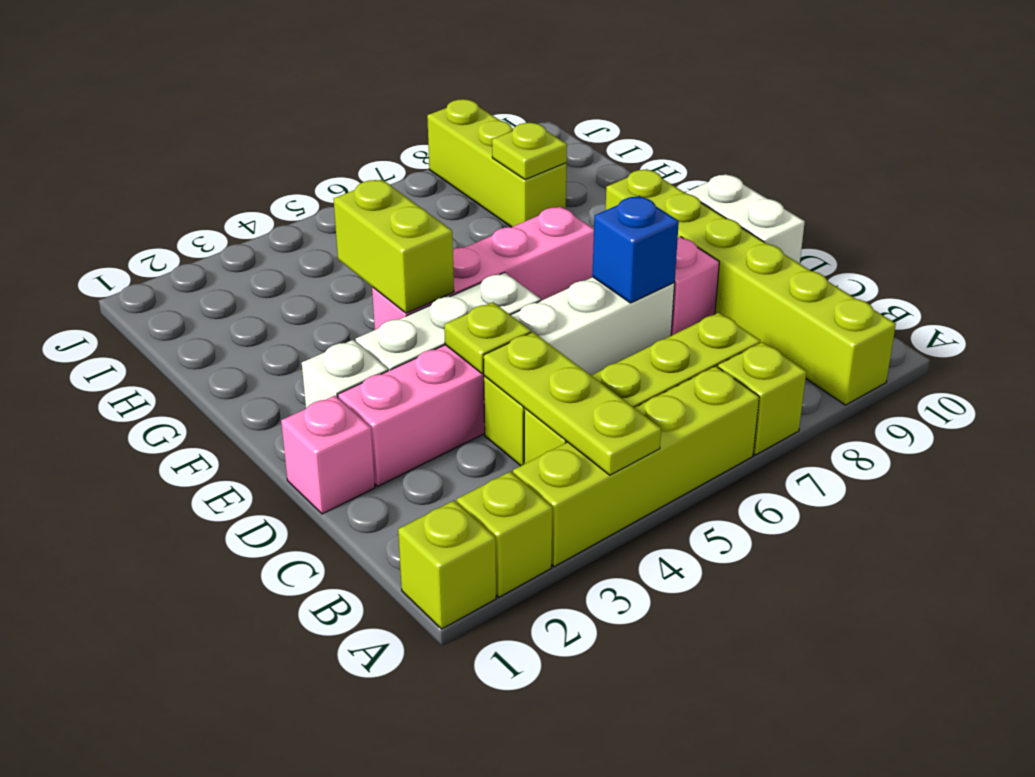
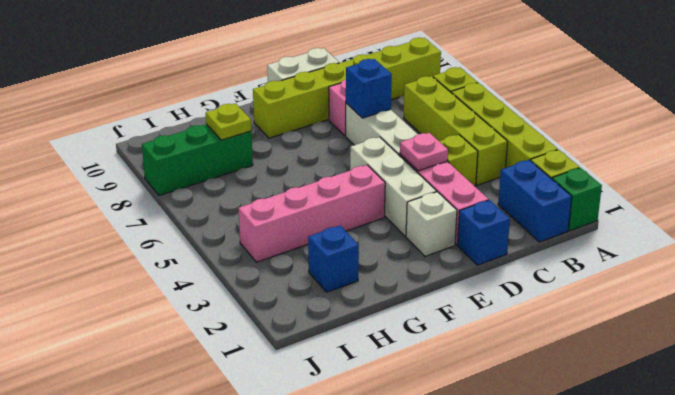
lime brick A1 level 1 -> green brick A1 level 1
lime plate A4:C4 level 2 -> none
none -> blue brick B1:B2 level 1
pink brick D1 level 1 -> blue brick D1 level 1
lime plate D4 level 2 -> pink plate D4 level 2
pink brick F4:F7 level 1 -> pink brick F4:I4 level 1
lime brick F4:G4 level 2 -> none
none -> blue brick H2 level 1
lime brick H8:J8 level 1 -> green brick H8:J8 level 1

